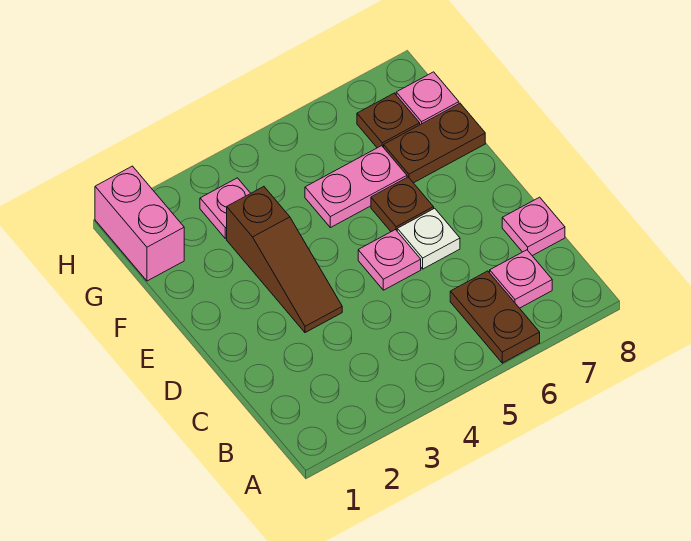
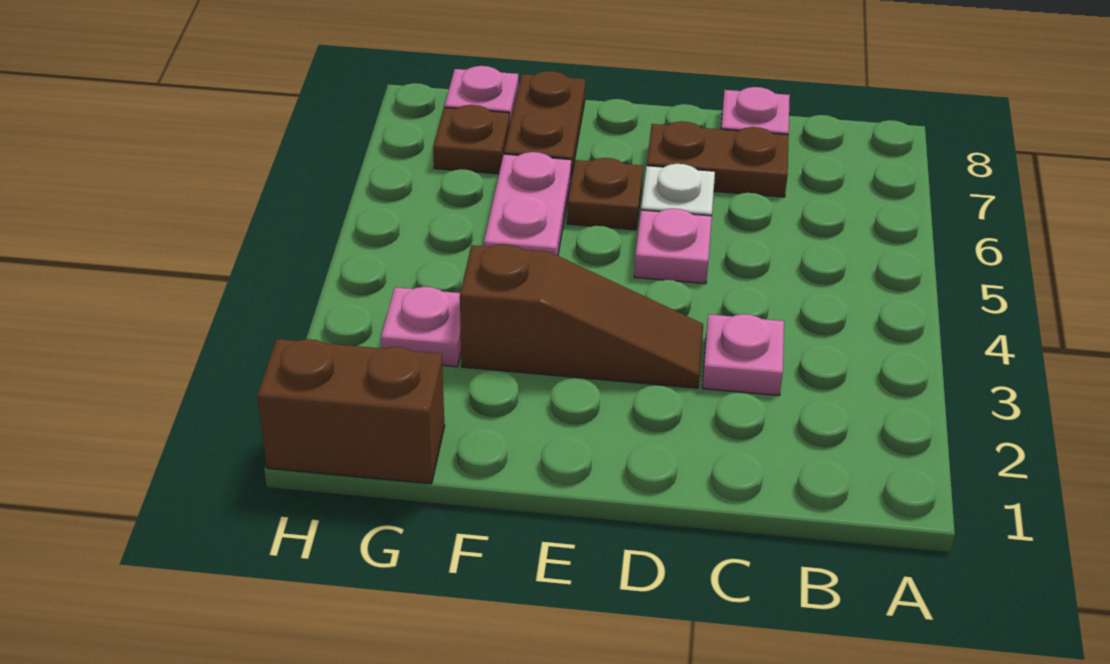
brown plate A6:B6 level 1 -> brown plate C7:D7 level 1
pink plate B7 level 1 -> pink plate C3 level 1
pink brick G1:H1 level 1 -> brown brick G1:H1 level 1

